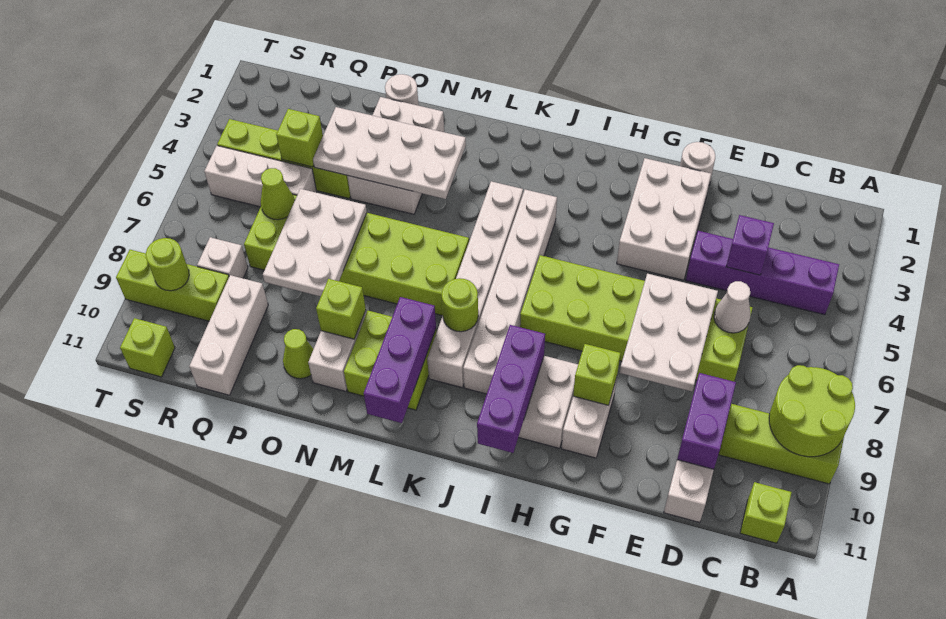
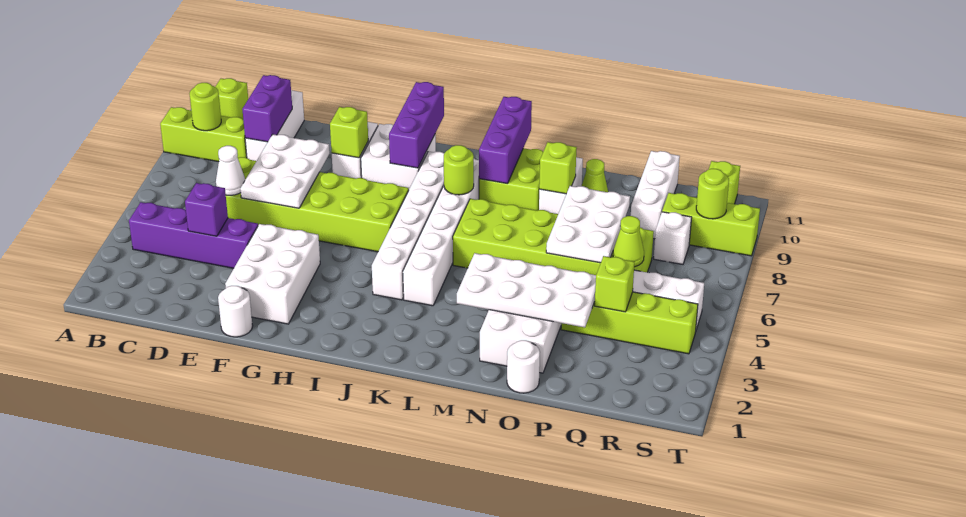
lime round brick A8:B9 level 2 -> lime round brick B9 level 2

